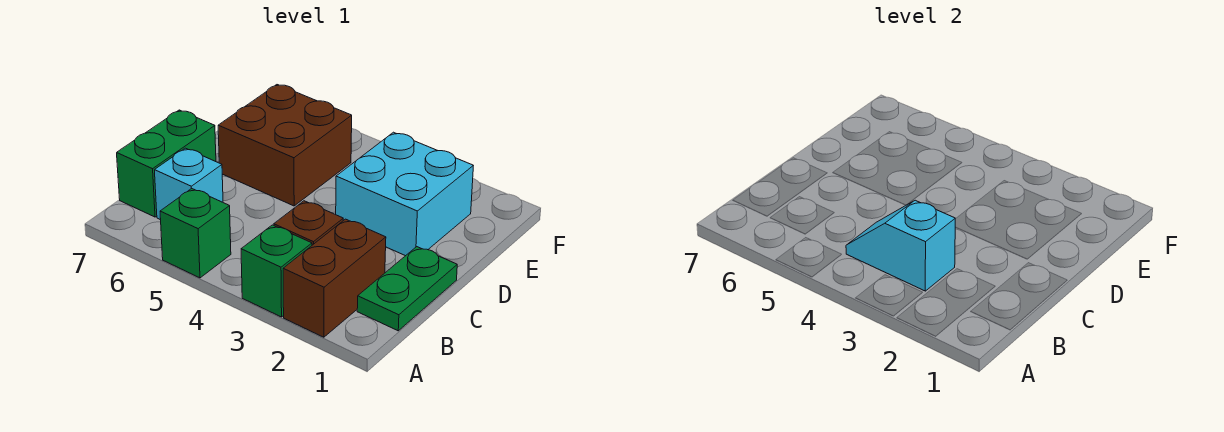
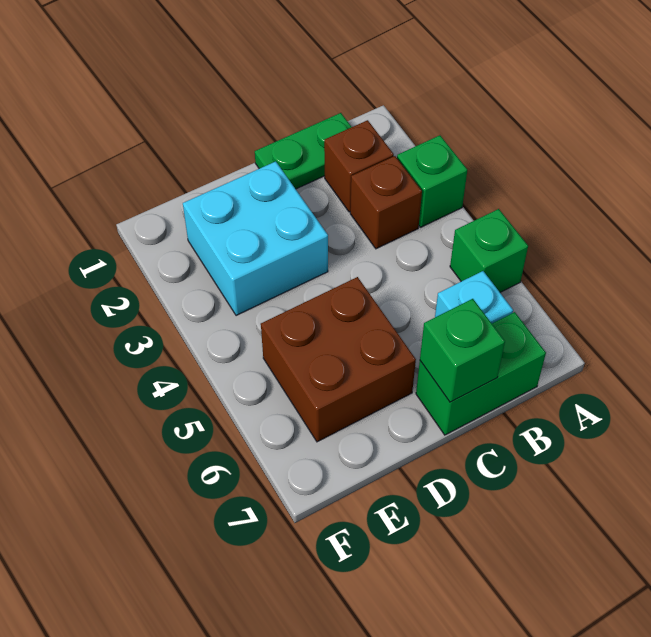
brown brick A2:B2 level 1 -> brown brick B2 level 1
cyan slope B3:B4 level 2 top 3 -> none
none -> green brick C7 level 2

